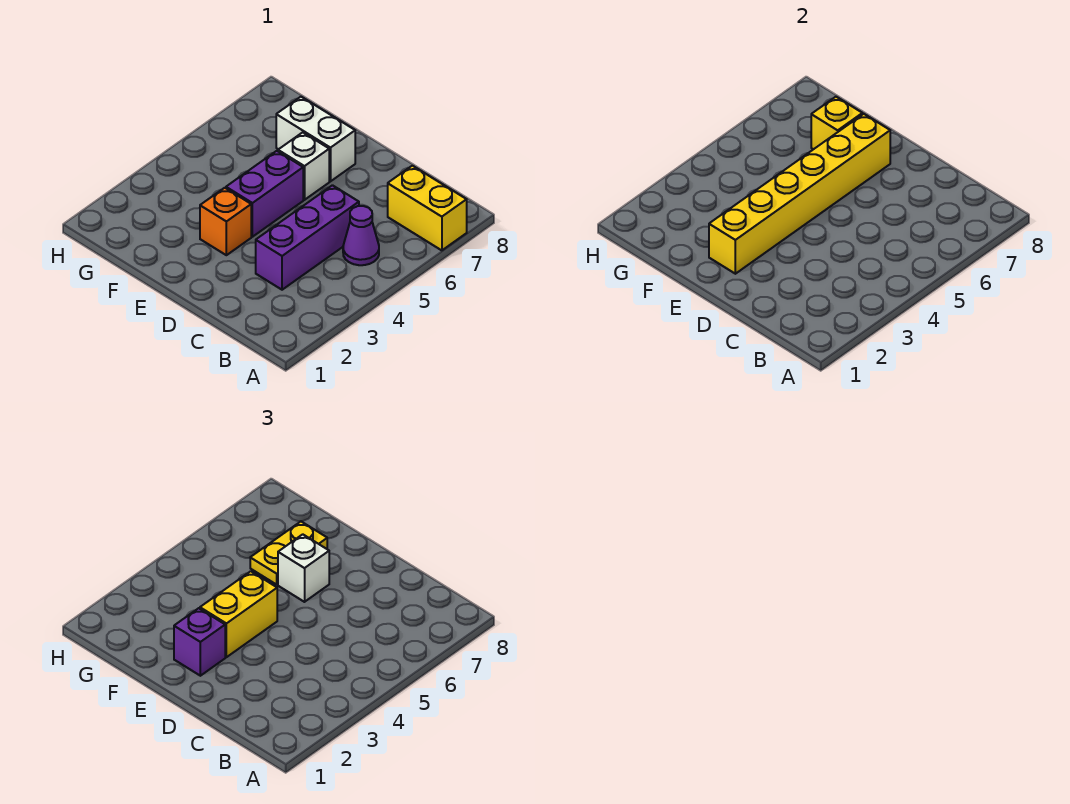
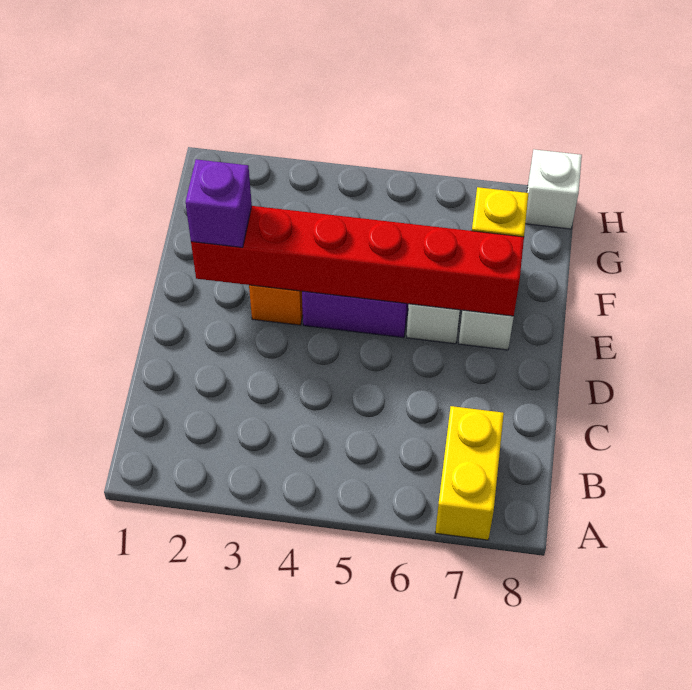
purple cone B5 level 1 -> none
purple brick C3:C5 level 1 -> none
yellow brick E2:E7 level 2 -> red brick E2:E7 level 2
yellow brick E3:E4 level 3 -> none
white brick E6 level 3 -> white brick H8 level 1
yellow plate F6:F7 level 3 -> none

